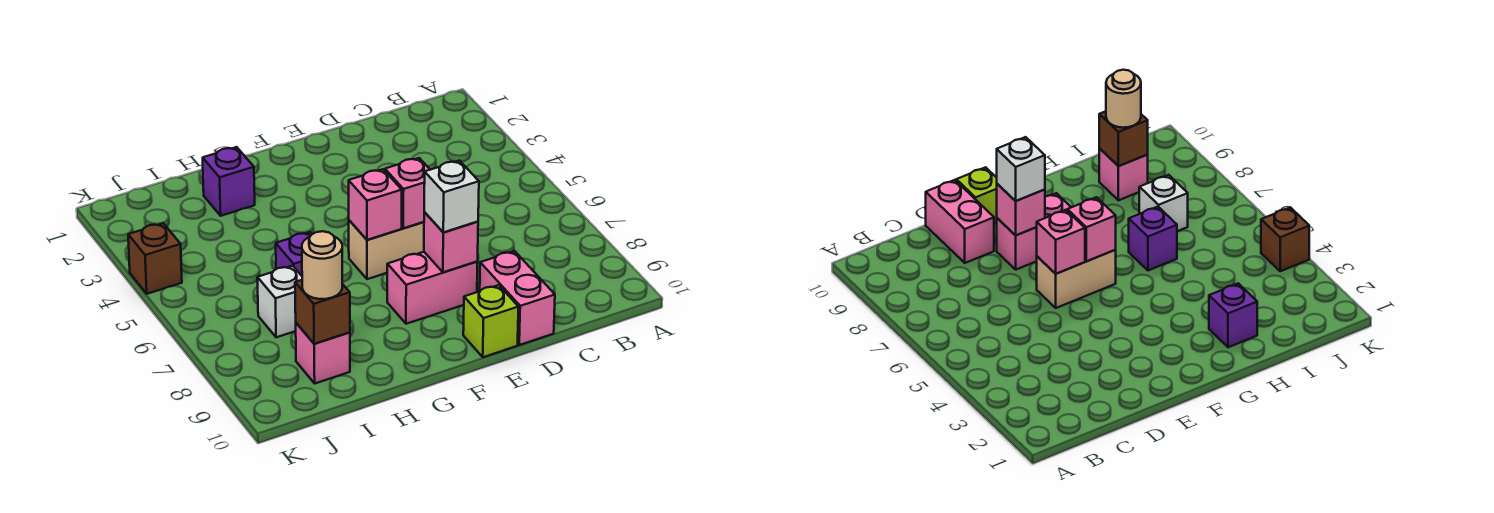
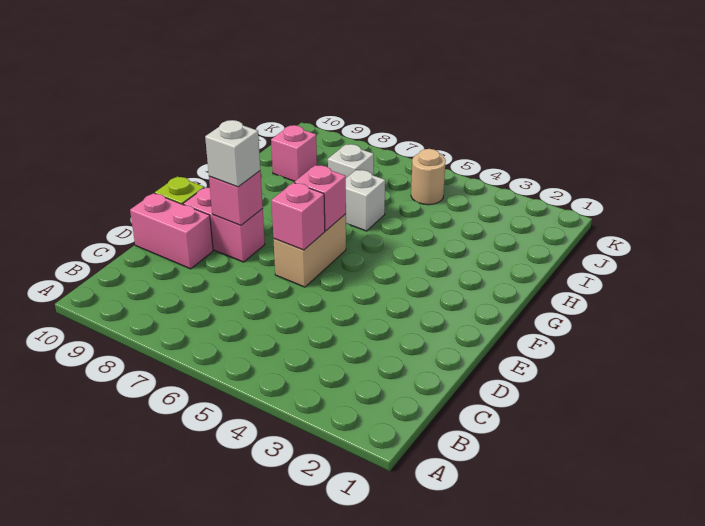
pink brick E8:F8 level 1 -> pink brick E8:E9 level 1
purple brick H2 level 1 -> none
purple brick H6 level 1 -> white brick H6 level 1
brown brick I9 level 2 -> none
tan round brick I9 level 3 -> tan round brick J5 level 1
brown brick K4 level 1 -> none

